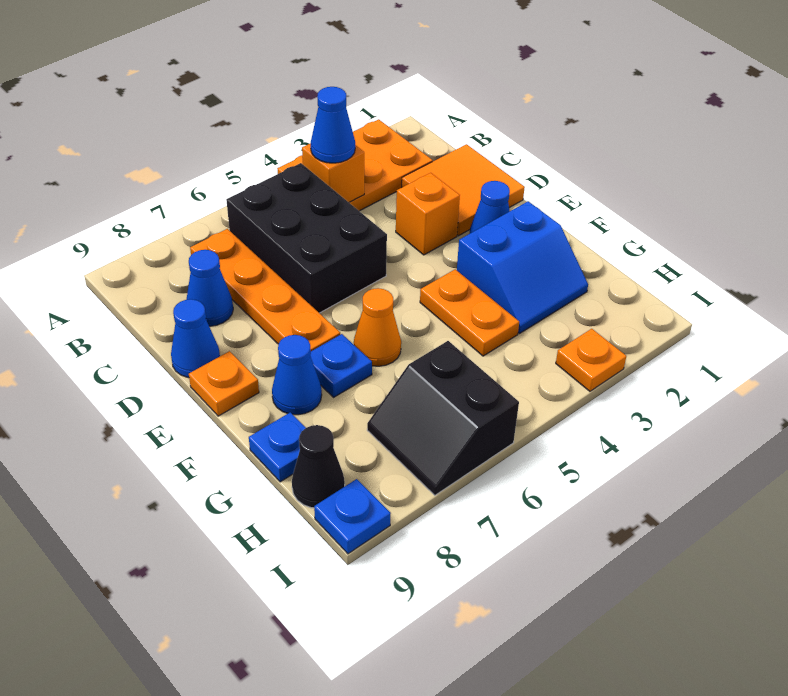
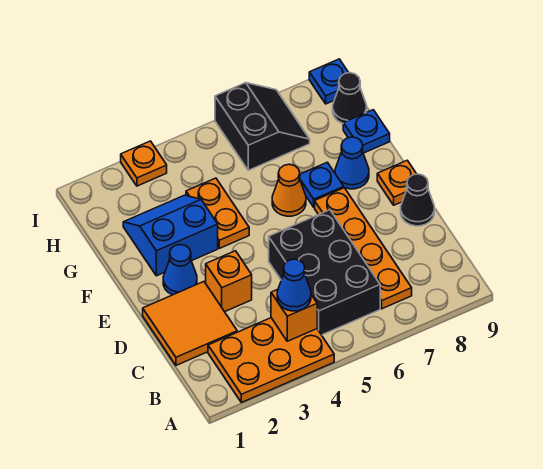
blue cone C8 level 1 -> none
blue cone D9 level 1 -> black cone D9 level 1

